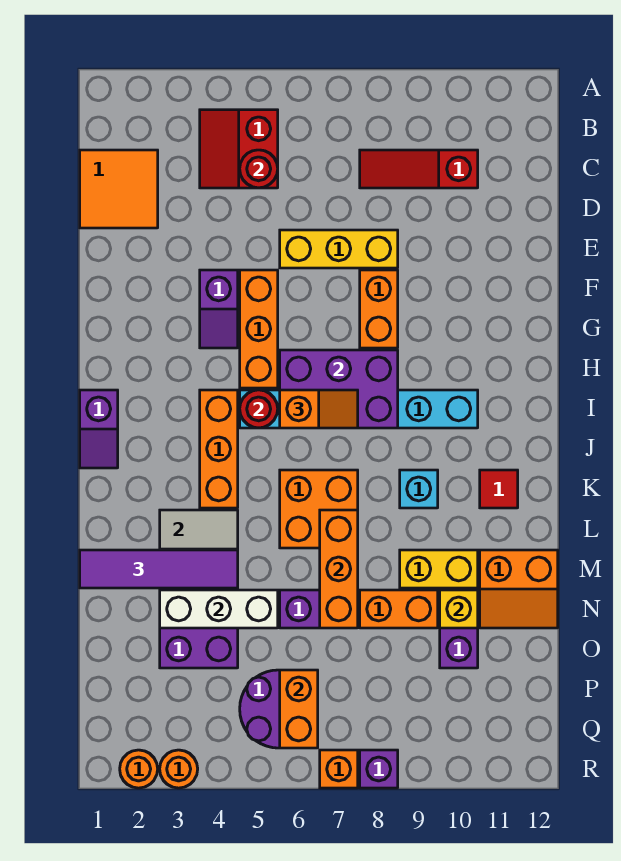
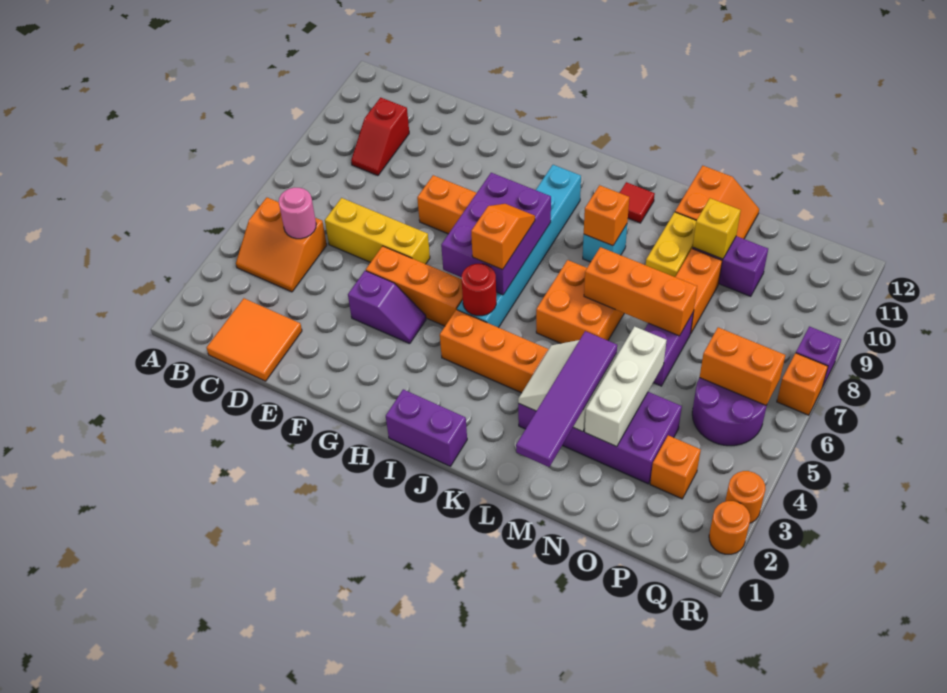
red slope B4:C5 level 1 top 5 -> orange slope B4:C5 level 1 top 5
red round brick C5 level 2 -> pink round brick C5 level 2
red slope C8:C10 level 1 top 10 -> red slope C9:C10 level 1 top 10
yellow brick E6:E8 level 1 -> yellow brick D6:F6 level 1
purple slope I1:J1 level 1 top I -> purple brick I1:J1 level 1
none -> orange brick K9 level 2
none -> orange brick P3 level 1

